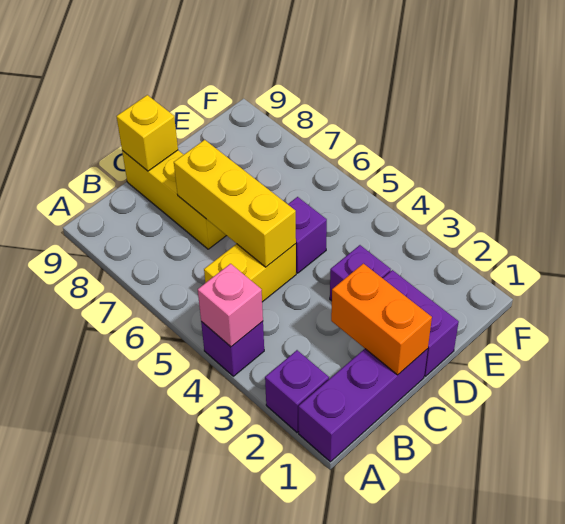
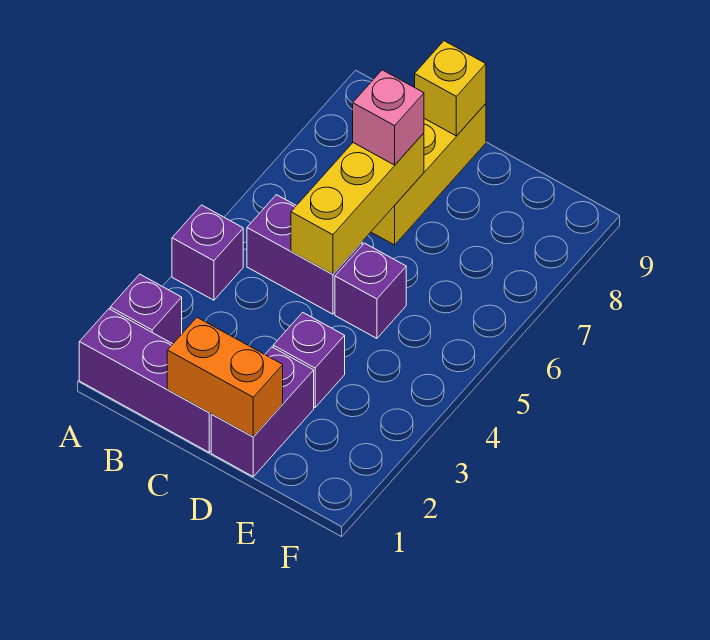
pink brick A4 level 2 -> pink brick C7 level 3
yellow brick B5:C5 level 1 -> purple brick B5:C5 level 1
orange brick C1:C2 level 2 -> orange brick C1:D1 level 2

